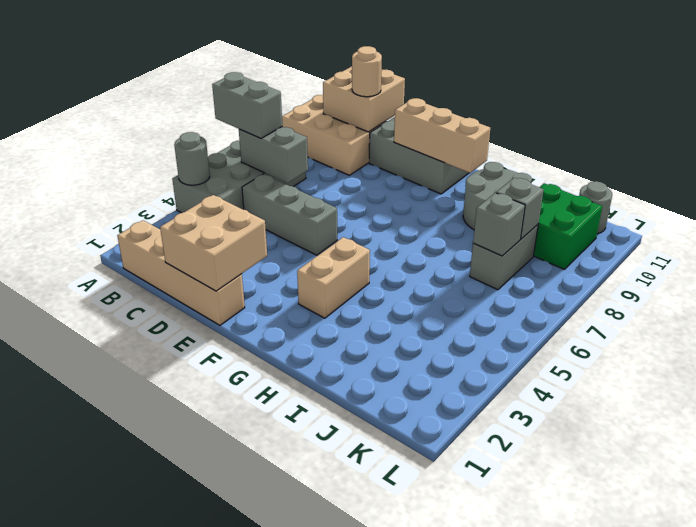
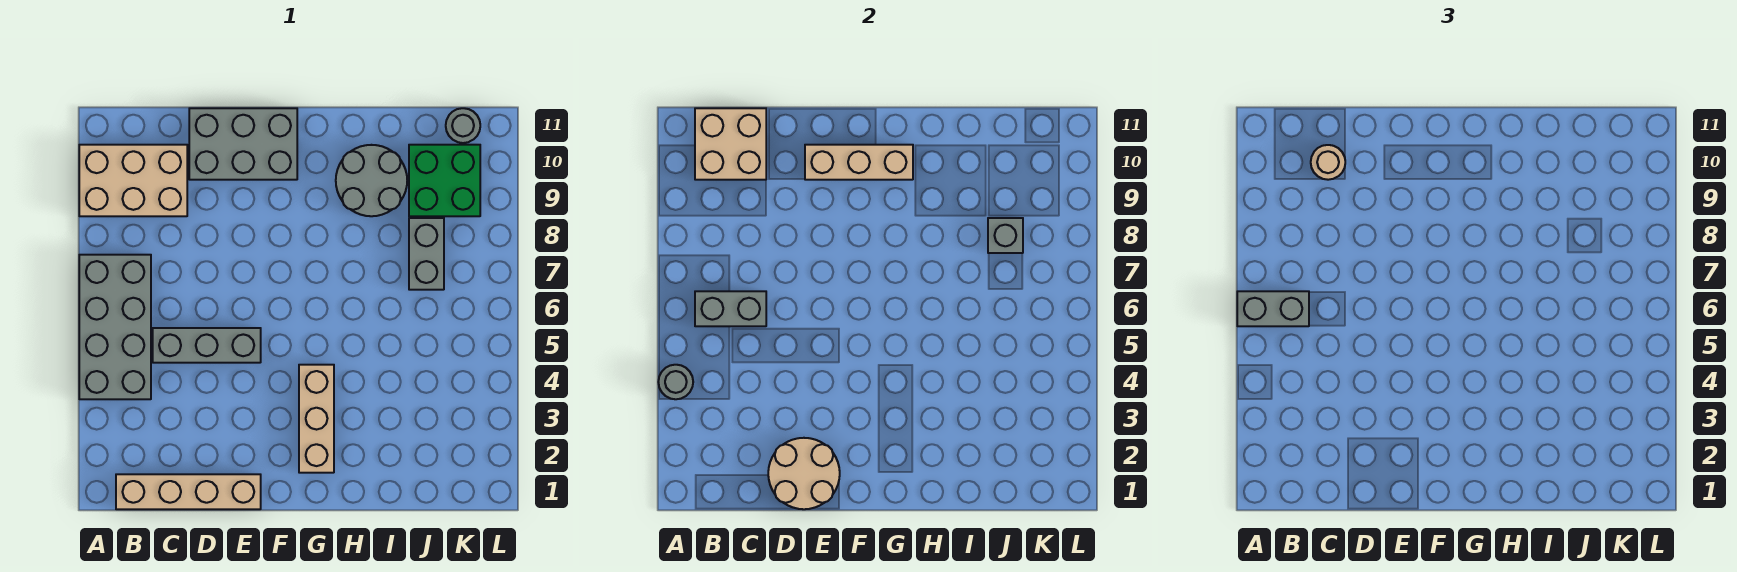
tan brick D1:E2 level 2 -> tan round brick D1:E2 level 2
tan brick G3:G4 level 1 -> tan brick G2:G4 level 1
grey brick J7 level 2 -> none

